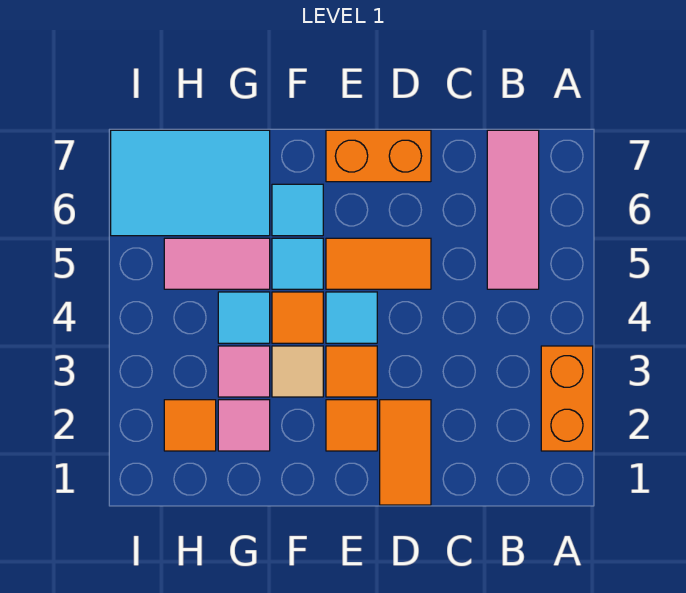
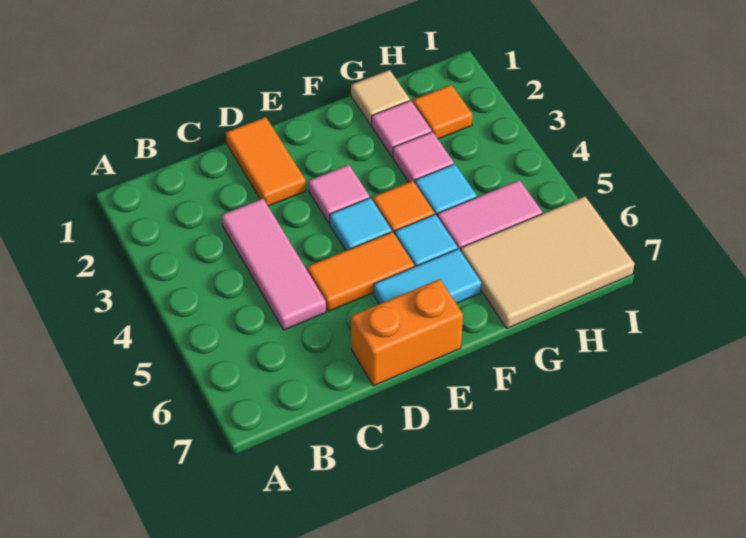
orange brick A2:A3 level 1 -> none
pink tile B5:B7 level 1 -> pink tile C3:C5 level 1
orange tile E2 level 1 -> none
orange tile E3 level 1 -> pink tile E3 level 1
tan tile F3 level 1 -> tan tile G1 level 1
cyan tile F6 level 1 -> cyan tile E6:F6 level 1
cyan tile G6:I7 level 1 -> tan tile G6:I7 level 1

